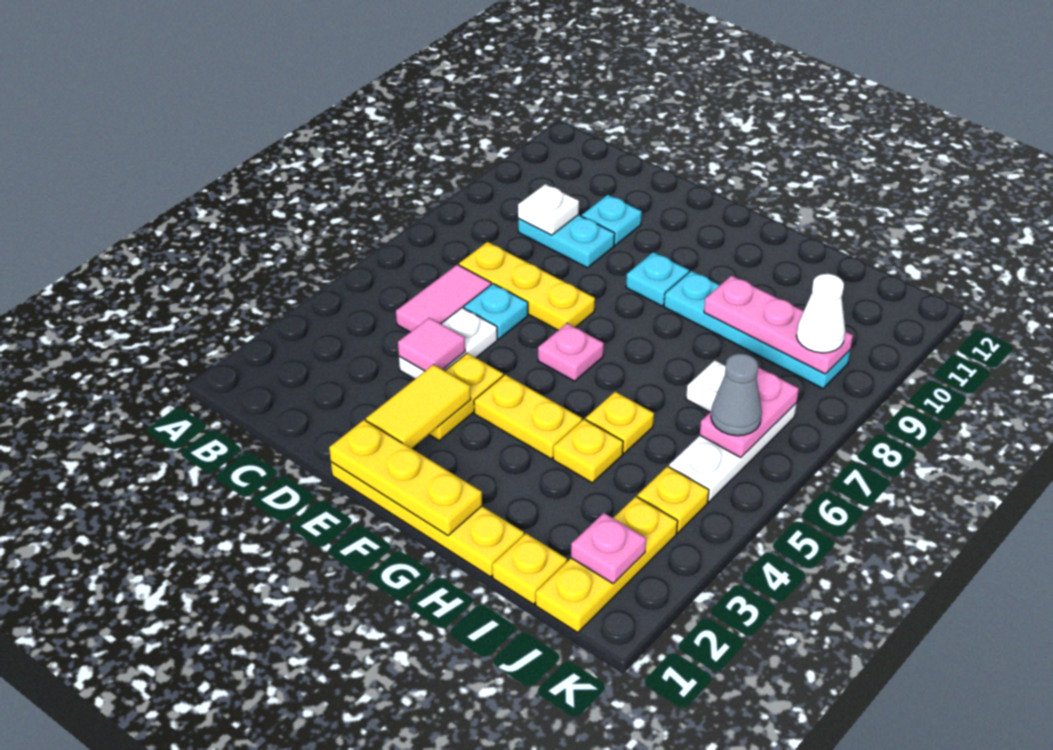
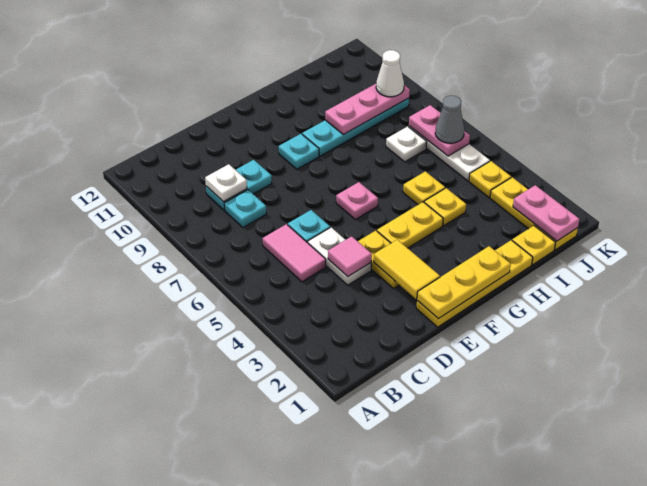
yellow plate C7:E7 level 1 -> none
cyan plate D10 level 1 -> cyan plate C8 level 1
pink plate J2 level 2 -> pink plate J1:J2 level 2

